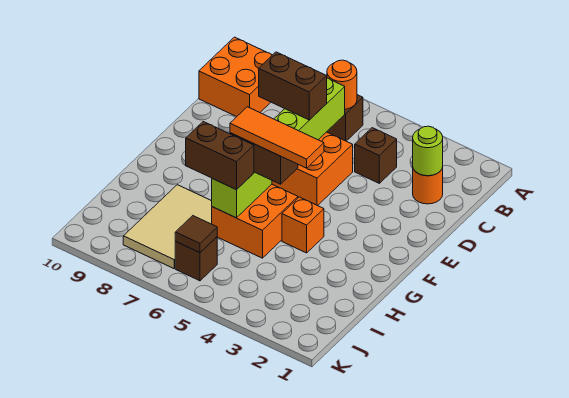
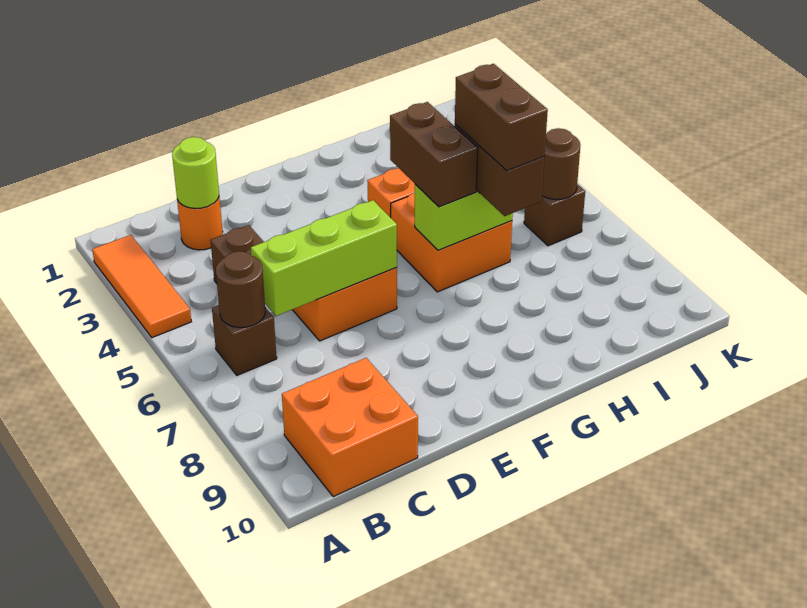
orange round brick B6 level 2 -> brown round brick B6 level 2
brown brick D6:D7 level 3 -> brown brick H6:H7 level 4
orange tile G4:G6 level 4 -> orange tile A2:A4 level 1
tan tile H7:J8 level 1 -> none
brown tile J6 level 2 -> brown round brick J6 level 2

